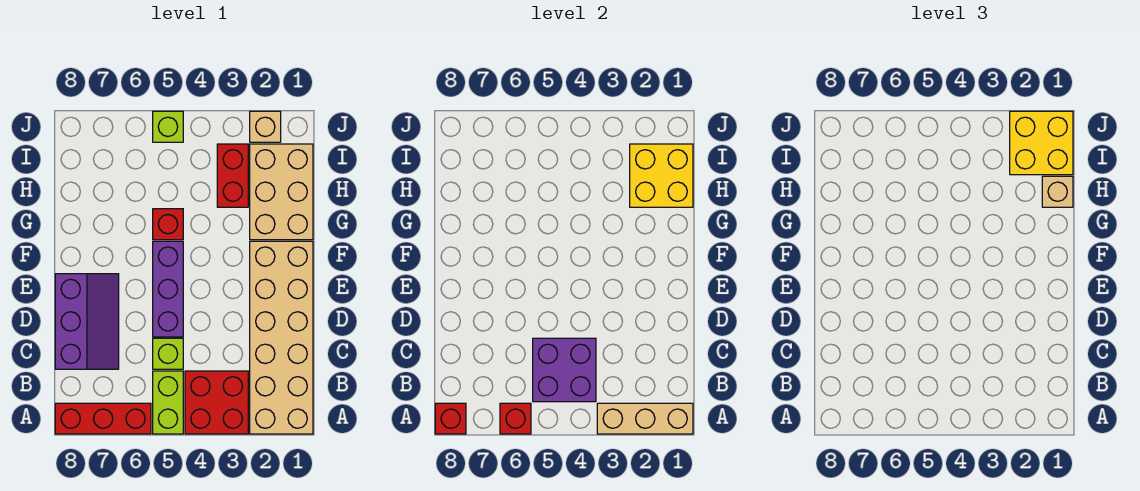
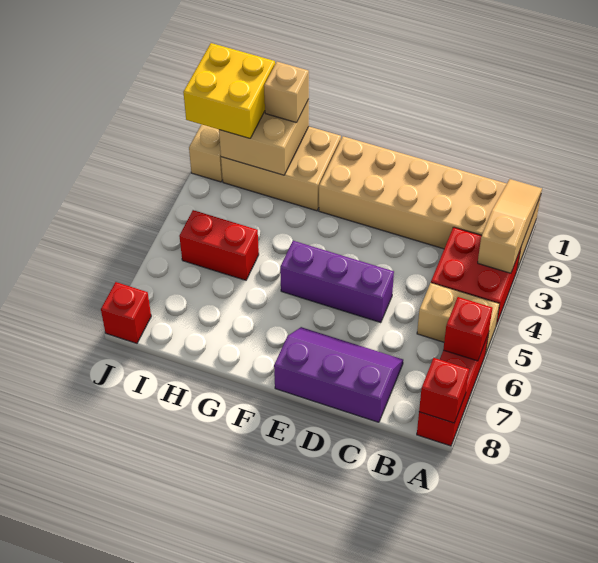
tan brick A1:A3 level 2 -> tan slope A1:A3 level 2 top 3
lime brick A5:B5 level 1 -> tan brick A5:B5 level 1
purple brick B4:C5 level 2 -> none
lime brick C5 level 1 -> none
red brick G5 level 1 -> red brick J8 level 1
yellow brick H1:I2 level 2 -> tan brick H1:I2 level 2
red brick H3:I3 level 1 -> red brick H5:I5 level 1
lime brick J5 level 1 -> none

